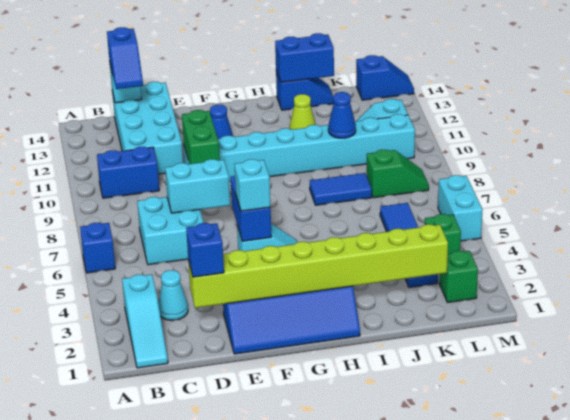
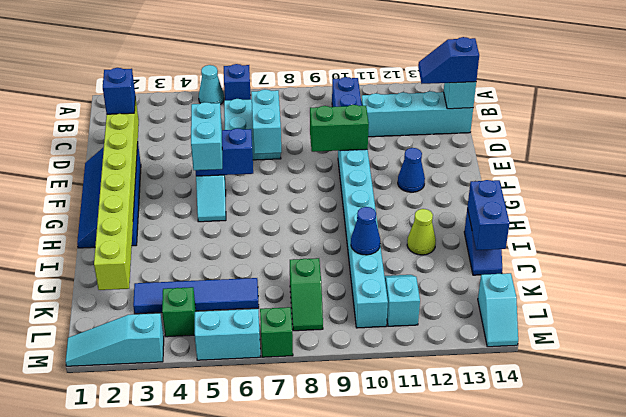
cyan slope B1:B3 level 1 top 3 -> cyan slope M1:M3 level 1 top 3
cyan cone C3 level 1 -> cyan cone A5 level 1
cyan brick C11:D14 level 1 -> cyan brick C11:C14 level 1
cyan brick F5 level 3 -> cyan brick F5:G5 level 3
blue tile I8:J8 level 1 -> none
green brick L2 level 1 -> green brick M7 level 1
blue slope L14:M14 level 1 top L -> cyan slope L14:M14 level 1 top L

